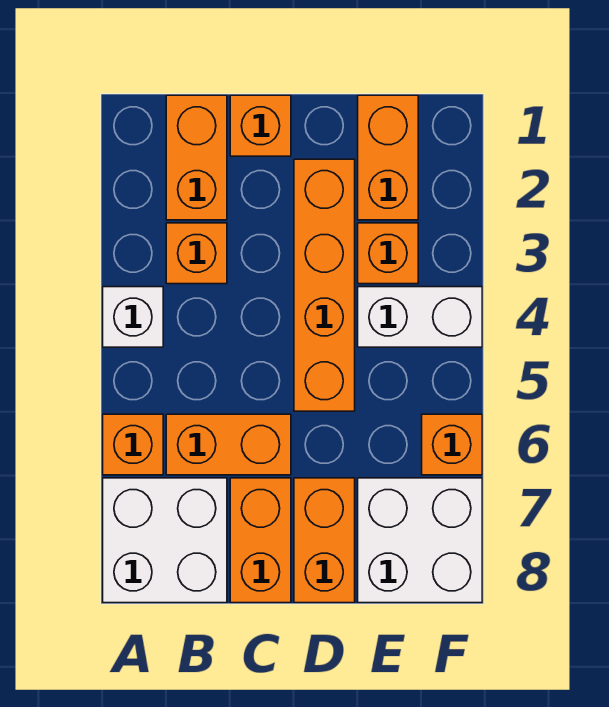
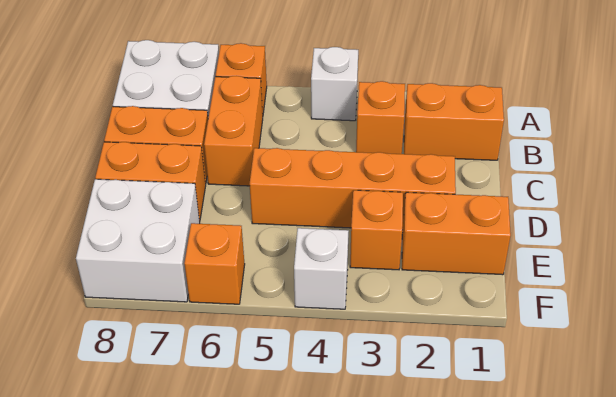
orange brick C1 level 1 -> none
white brick E4:F4 level 1 -> white brick F4 level 1

